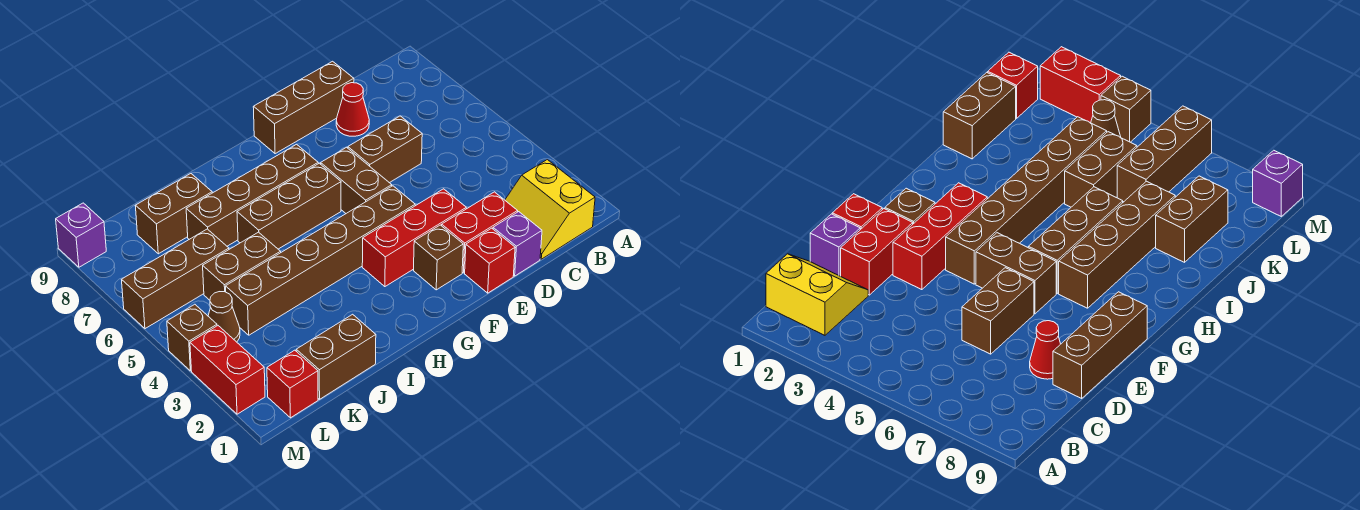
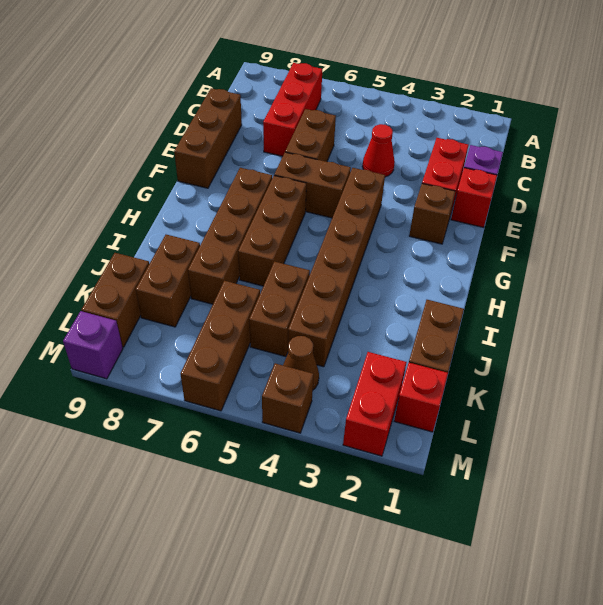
yellow slope B1:C2 level 1 top B -> none
red cone D8 level 1 -> red cone D4 level 1
red brick E3:G3 level 1 -> red brick B7:D7 level 1
none -> brown brick K9:L9 level 1
red brick M2:M3 level 1 -> red brick L2:M2 level 1

